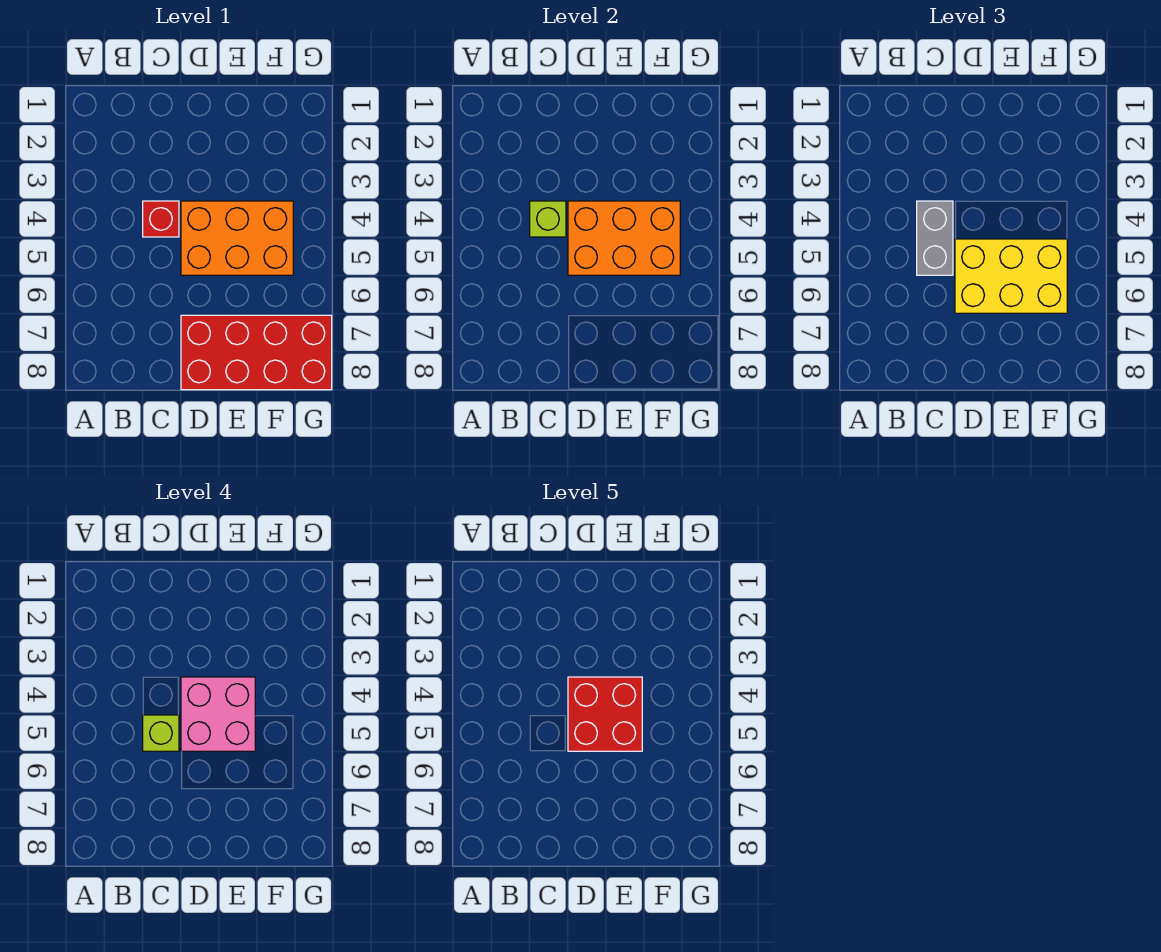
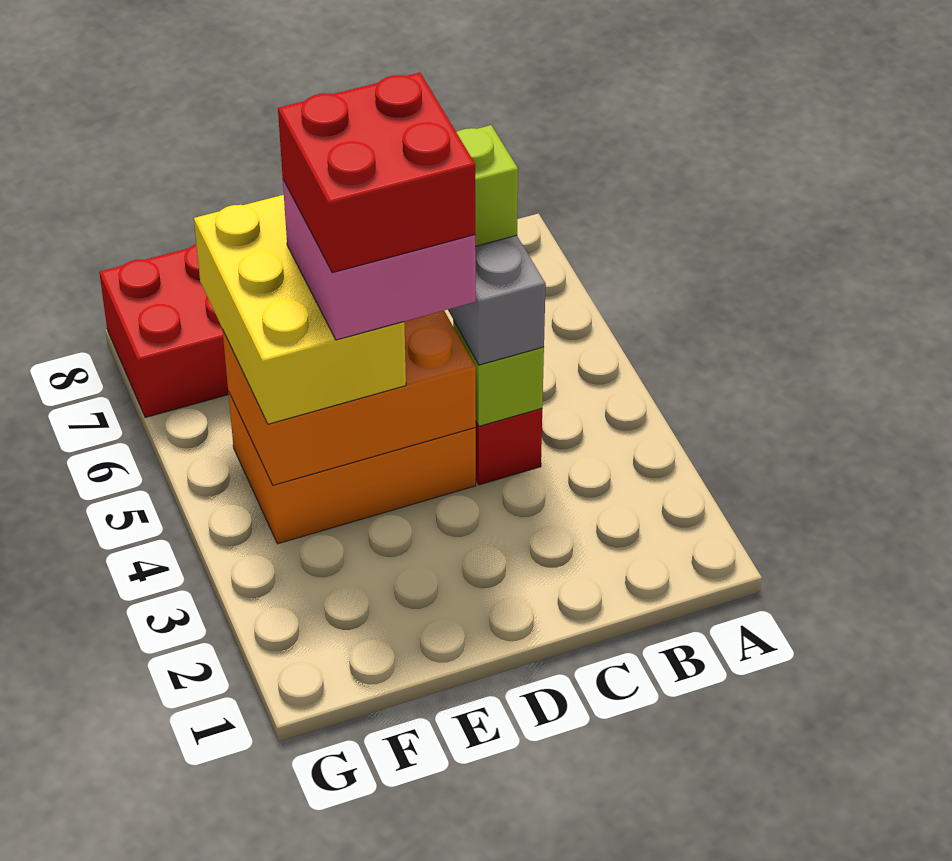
yellow brick D5:F6 level 3 -> yellow brick E4:F6 level 3

